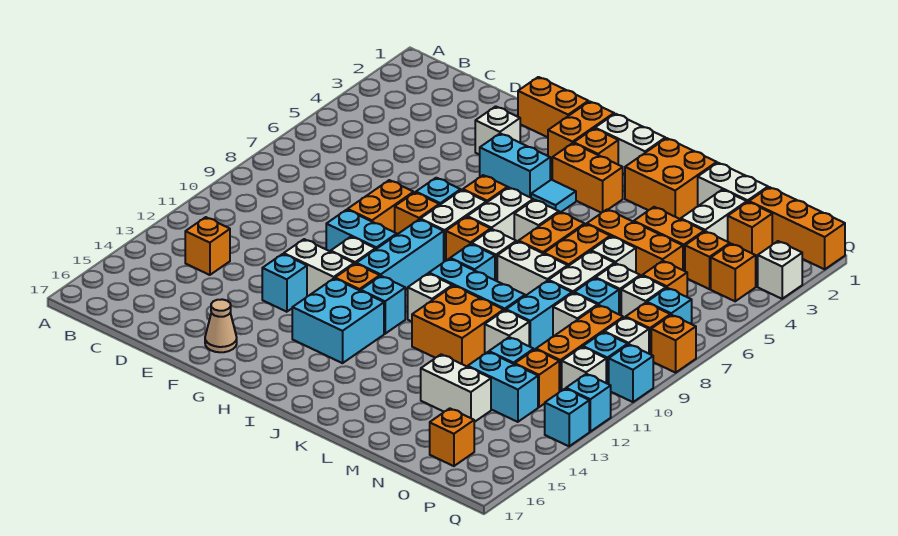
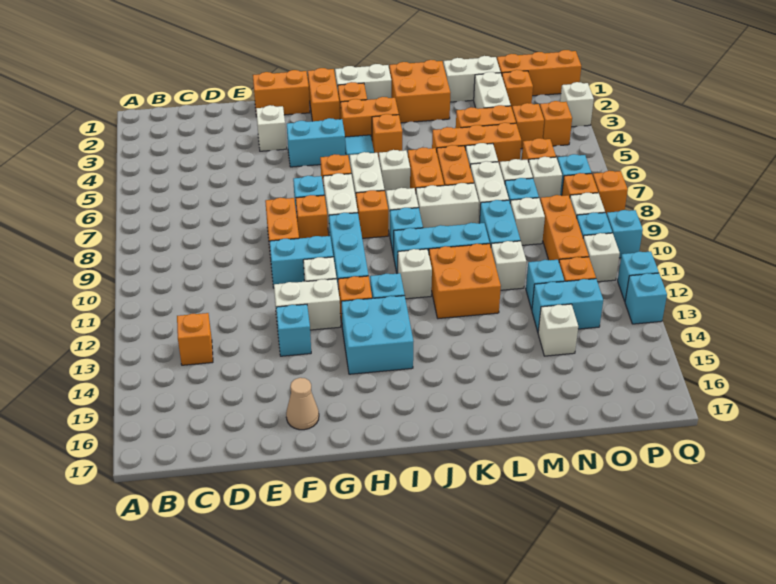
white brick M14:N14 level 1 -> white brick N14 level 1
orange brick O16 level 1 -> orange brick J4 level 1

